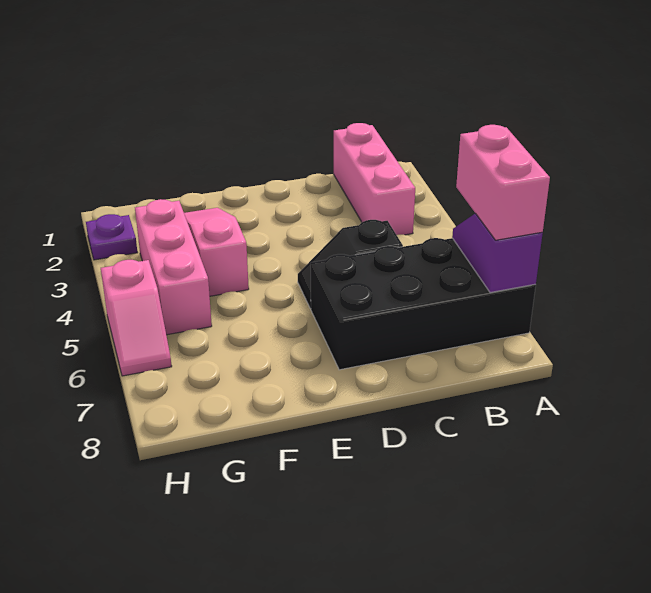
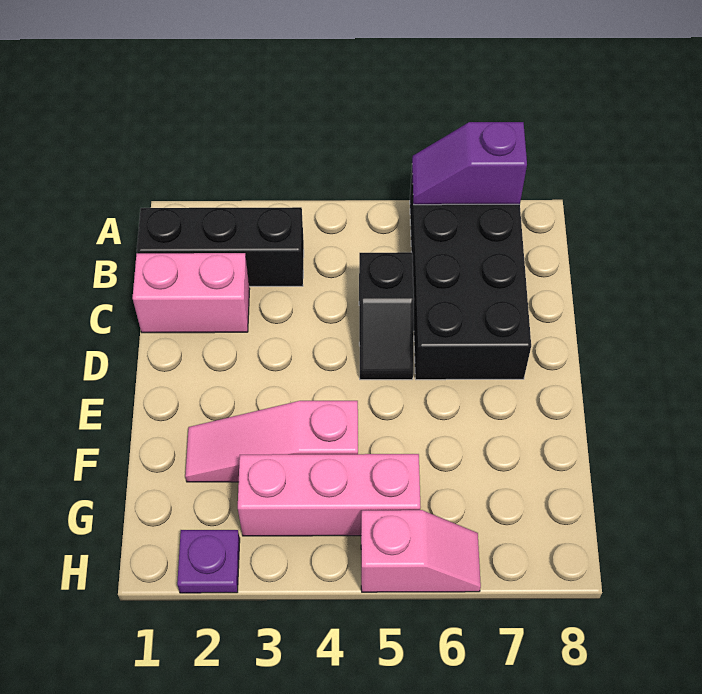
pink brick A6:A7 level 3 -> pink brick C1:C2 level 1
pink brick B1:B3 level 1 -> black brick B1:B3 level 1

